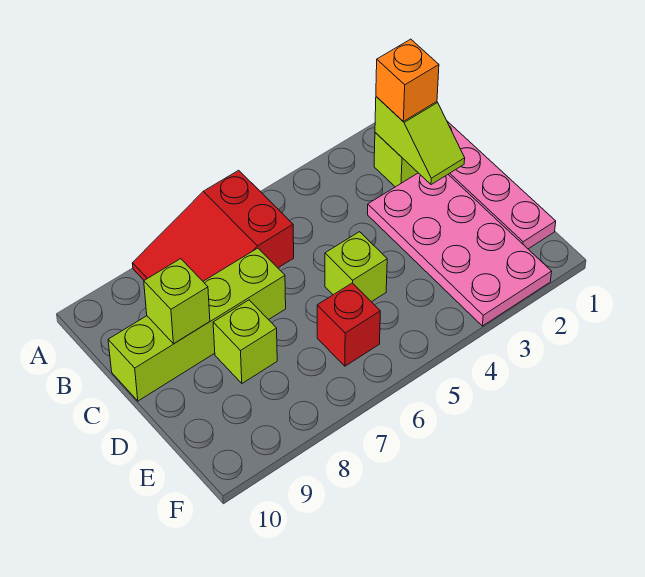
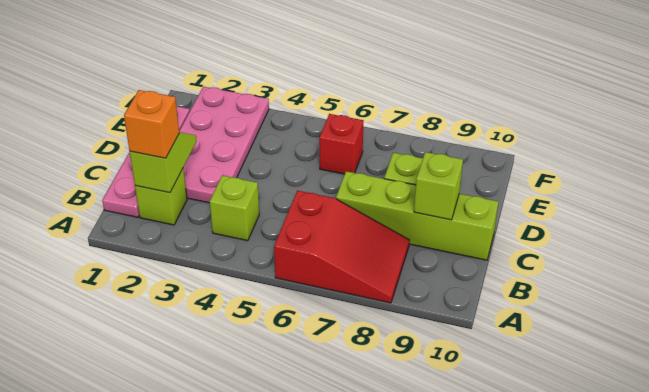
lime brick D5 level 1 -> lime brick B4 level 1

